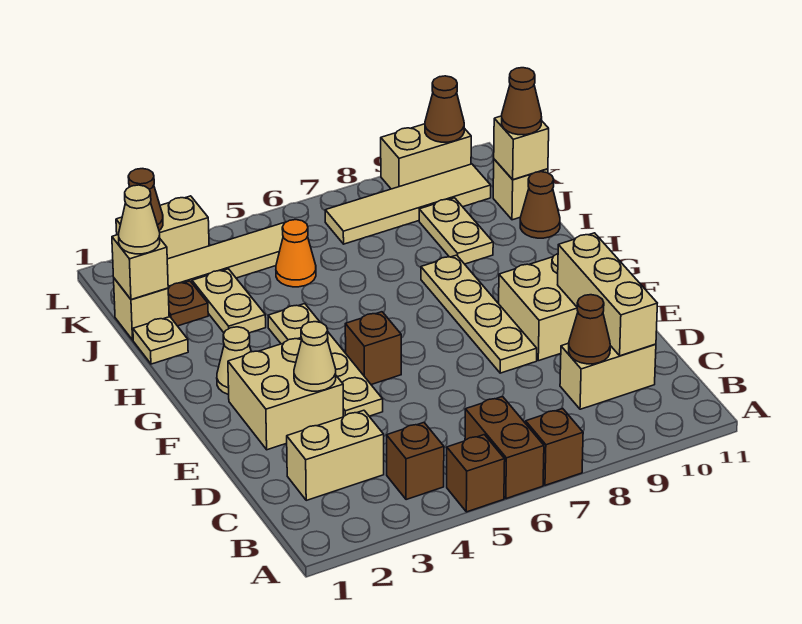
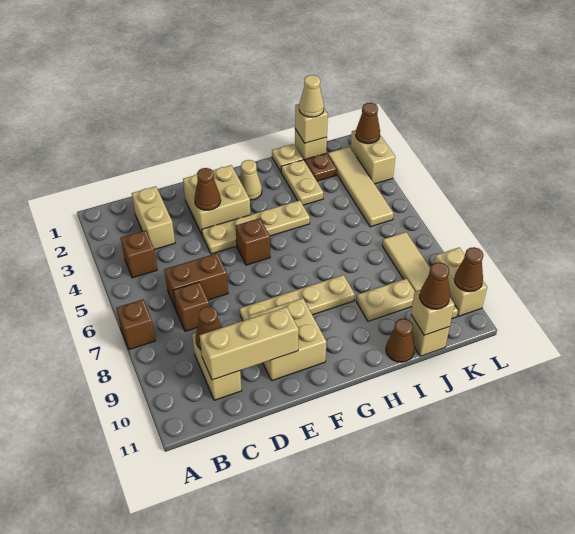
brown brick A5 level 1 -> brown brick C7 level 1
brown brick A6:B6 level 1 -> brown brick C6:D6 level 1
tan cone E3 level 2 -> brown cone E3 level 2
tan plate I3:J3 level 1 -> tan plate I2:I3 level 1
orange cone J5 level 1 -> none

